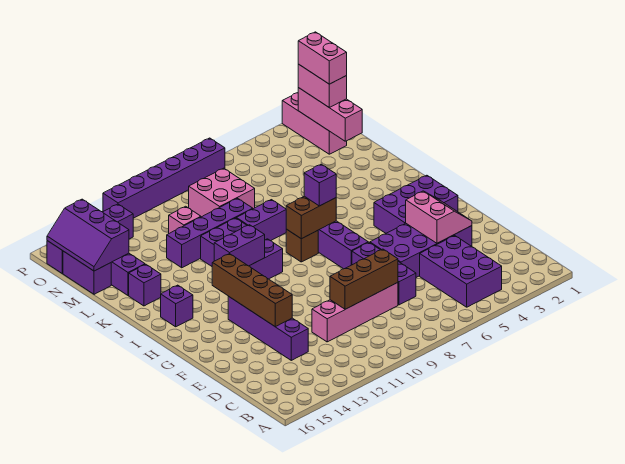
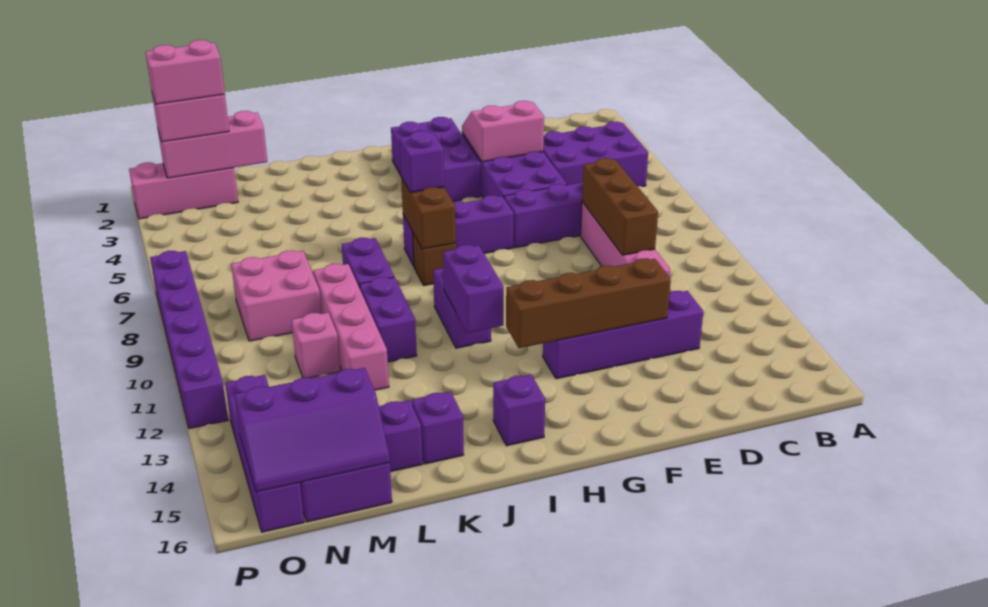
purple brick L9:L12 level 1 -> pink brick L9:L12 level 1

